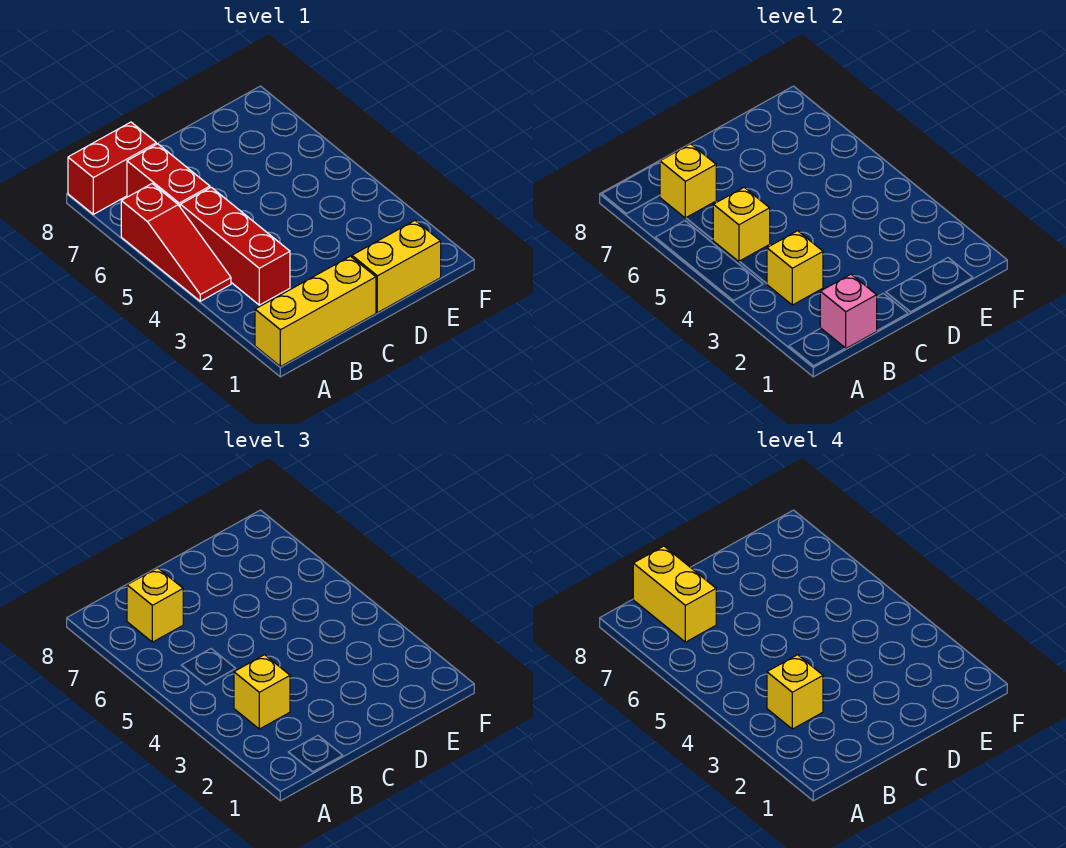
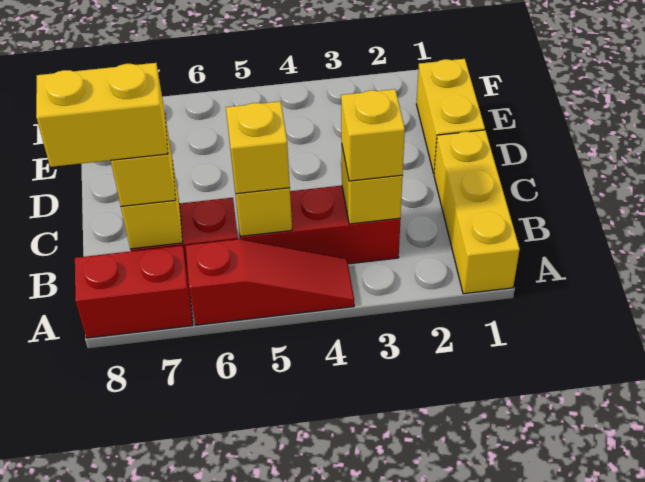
red brick A8:B8 level 1 -> red brick A7:A8 level 1
pink brick B1 level 2 -> none
yellow brick B3 level 4 -> yellow brick B5 level 3

